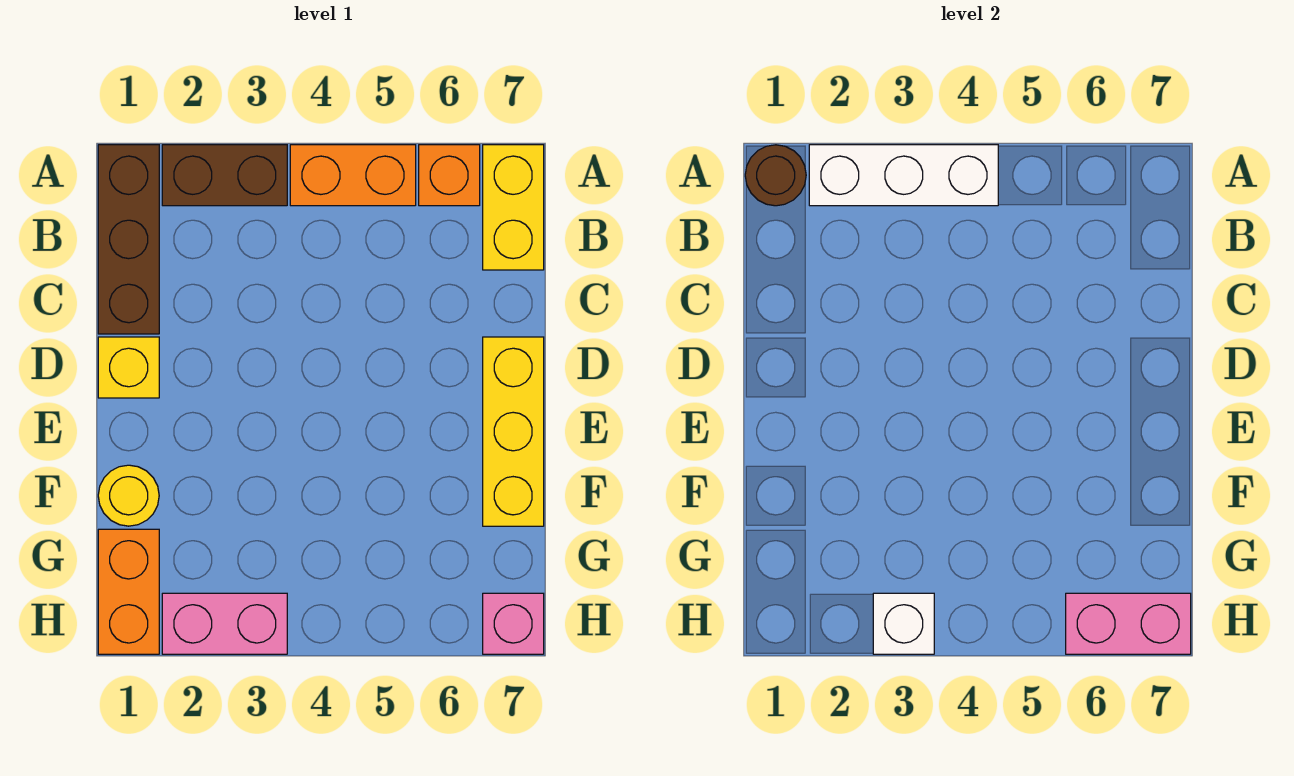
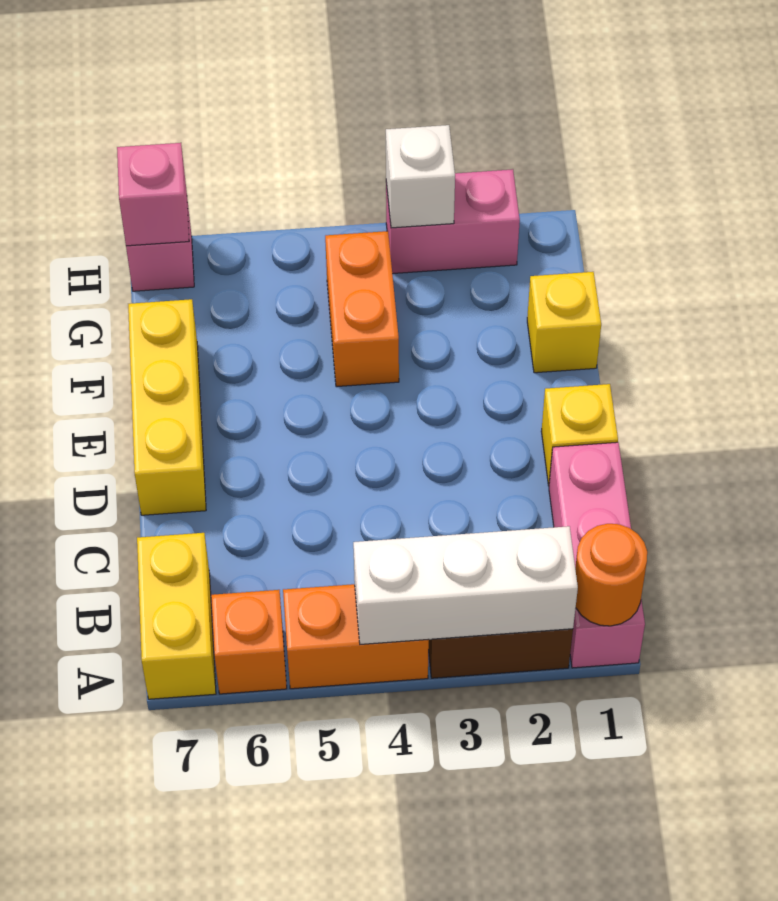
brown brick A1:C1 level 1 -> pink brick A1:C1 level 1
brown round brick A1 level 2 -> orange round brick A1 level 2
yellow round brick F1 level 1 -> yellow brick F1 level 1
orange brick G1:H1 level 1 -> orange brick F4:G4 level 1
pink brick H6:H7 level 2 -> pink brick H7 level 2

